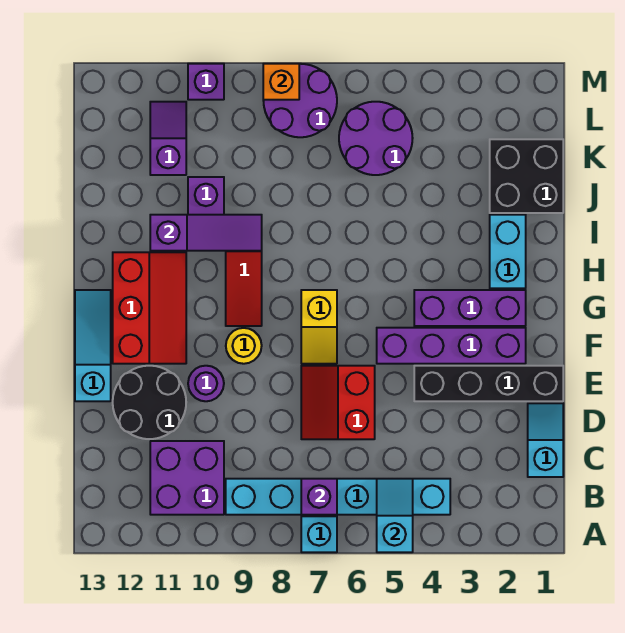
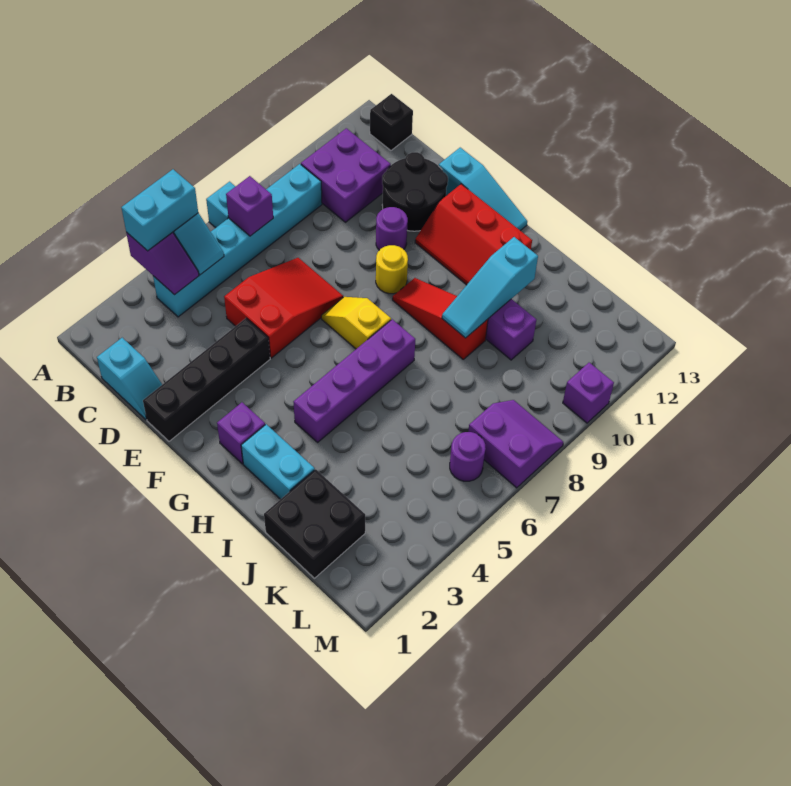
none -> cyan brick A4:A5 level 3
none -> black brick B13 level 1
red slope D6:E7 level 1 top 6 -> red slope D5:E7 level 1 top 5
purple brick F2:F5 level 1 -> purple brick H4:H7 level 1
purple brick G2:G4 level 1 -> purple brick G2 level 1
purple slope I9:I11 level 2 top 11 -> cyan slope I9:I11 level 2 top 11
purple round brick K5:L6 level 1 -> purple round brick L6 level 1
purple slope K11:L11 level 1 top K -> purple slope A4:B4 level 2 top A
purple round brick L7:M8 level 1 -> purple slope L7:M8 level 1 top 7
orange brick M8 level 2 -> none

